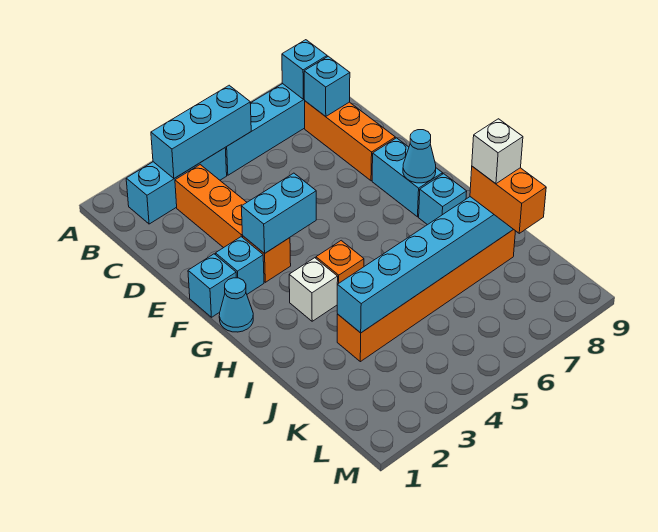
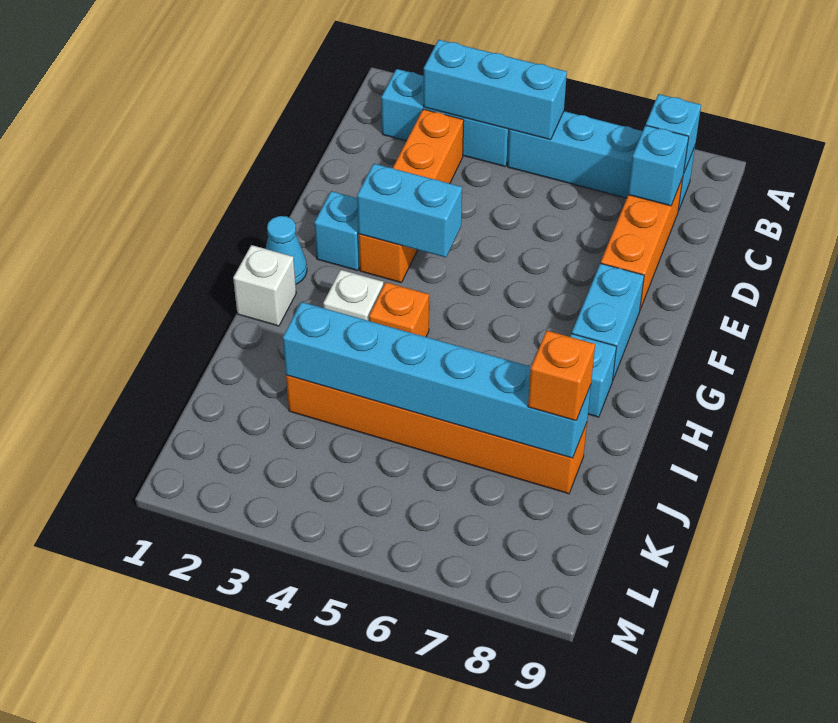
cyan brick F1 level 1 -> none
cyan cone G8 level 2 -> none
orange brick J8:K8 level 3 -> orange brick J8 level 3
white brick J8 level 4 -> white brick H1 level 1

